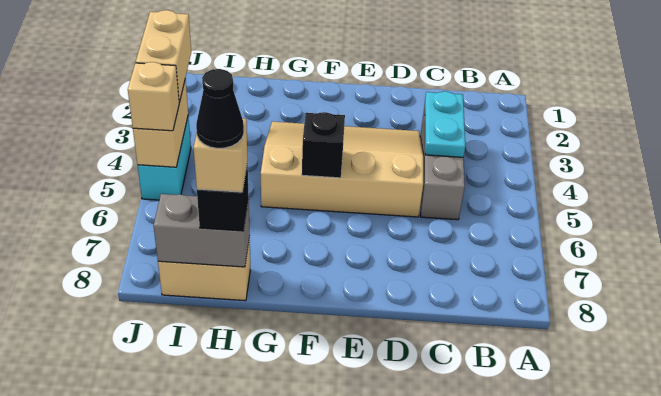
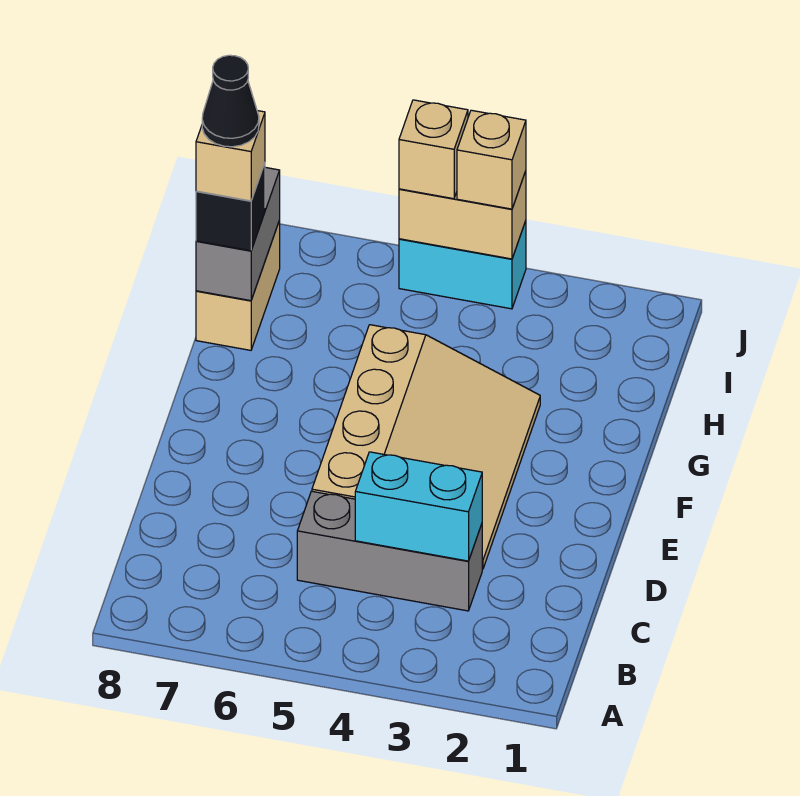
cyan plate C3:C4 level 2 -> cyan brick C3:C4 level 2
black brick F5 level 2 -> none
tan brick J3:J4 level 3 -> tan brick J4 level 3

